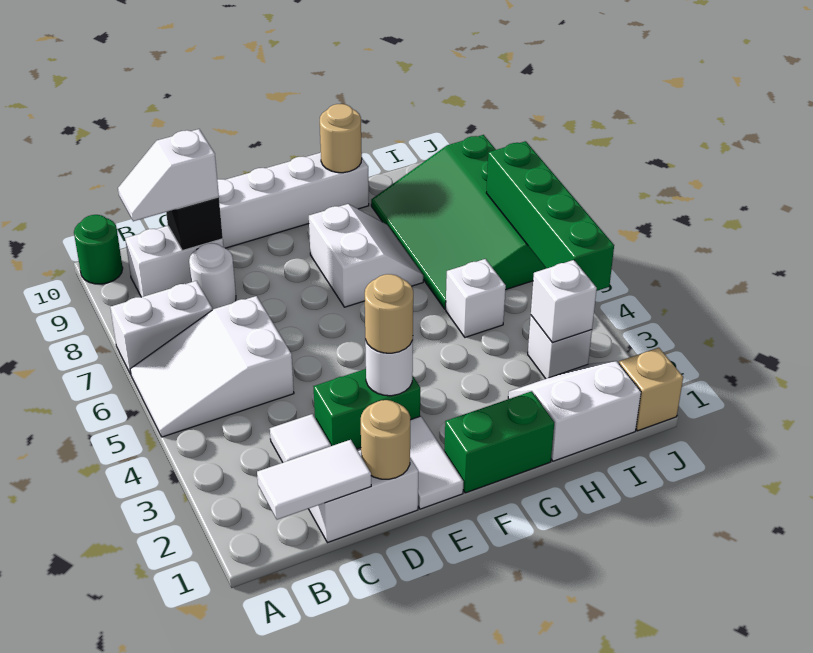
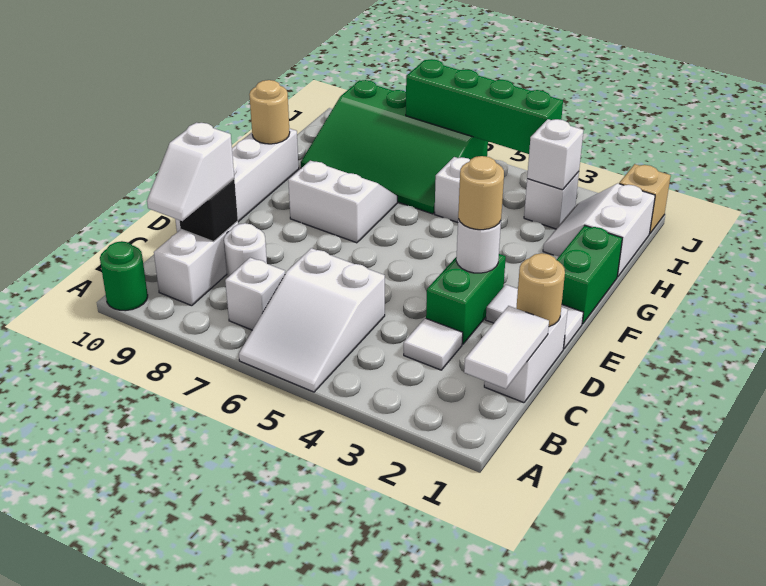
white brick A7:B7 level 1 -> white brick B7 level 1

